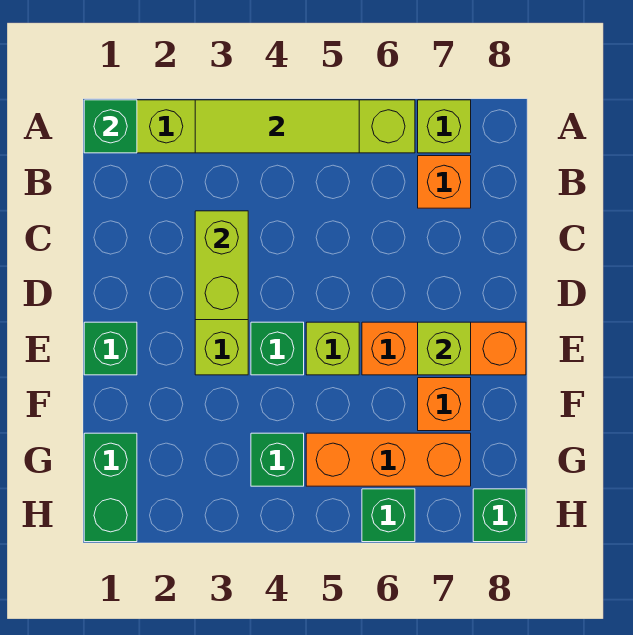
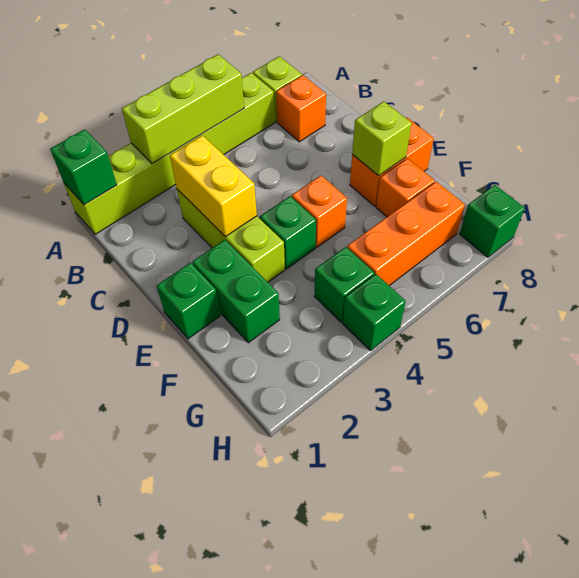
lime tile A3:A5 level 2 -> lime brick A3:A5 level 2
lime brick C3:D3 level 2 -> yellow brick C3:D3 level 2
lime brick E5 level 1 -> orange brick E5 level 1
orange brick E6:E8 level 1 -> orange brick E7:E8 level 1
green brick G1:H1 level 1 -> green brick E2:F2 level 1
green brick H6 level 1 -> green brick H4 level 1

